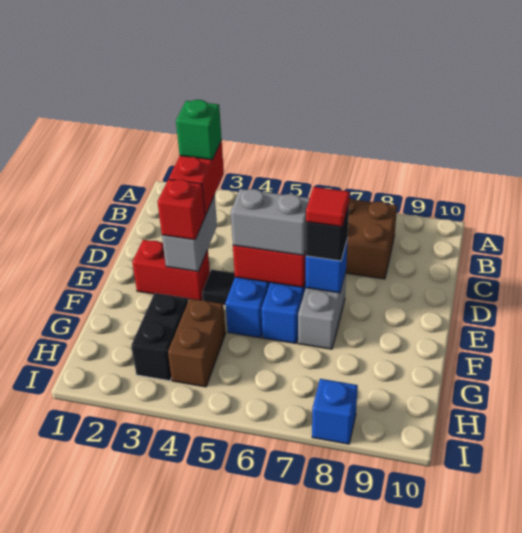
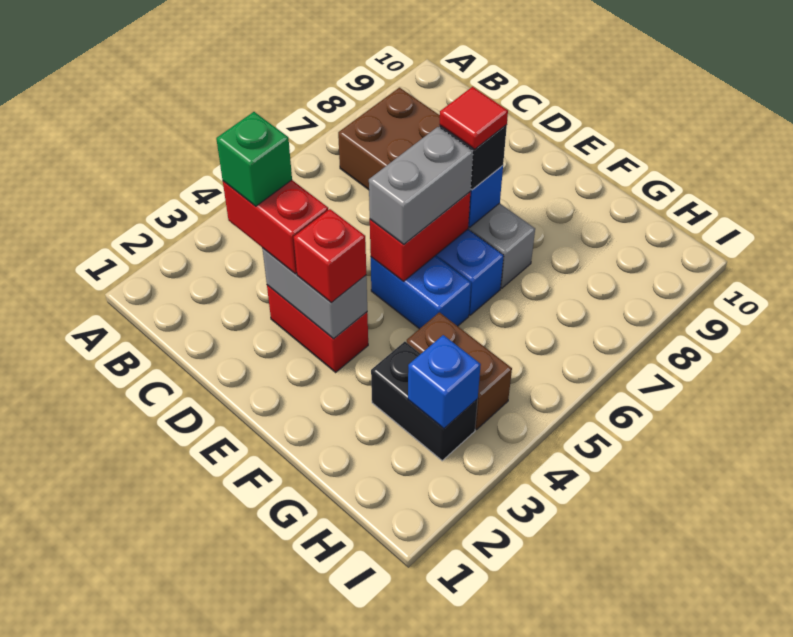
red brick E2:E3 level 1 -> red brick D3:E3 level 1
black tile E4 level 1 -> none
blue brick I8 level 1 -> blue brick H3 level 2

